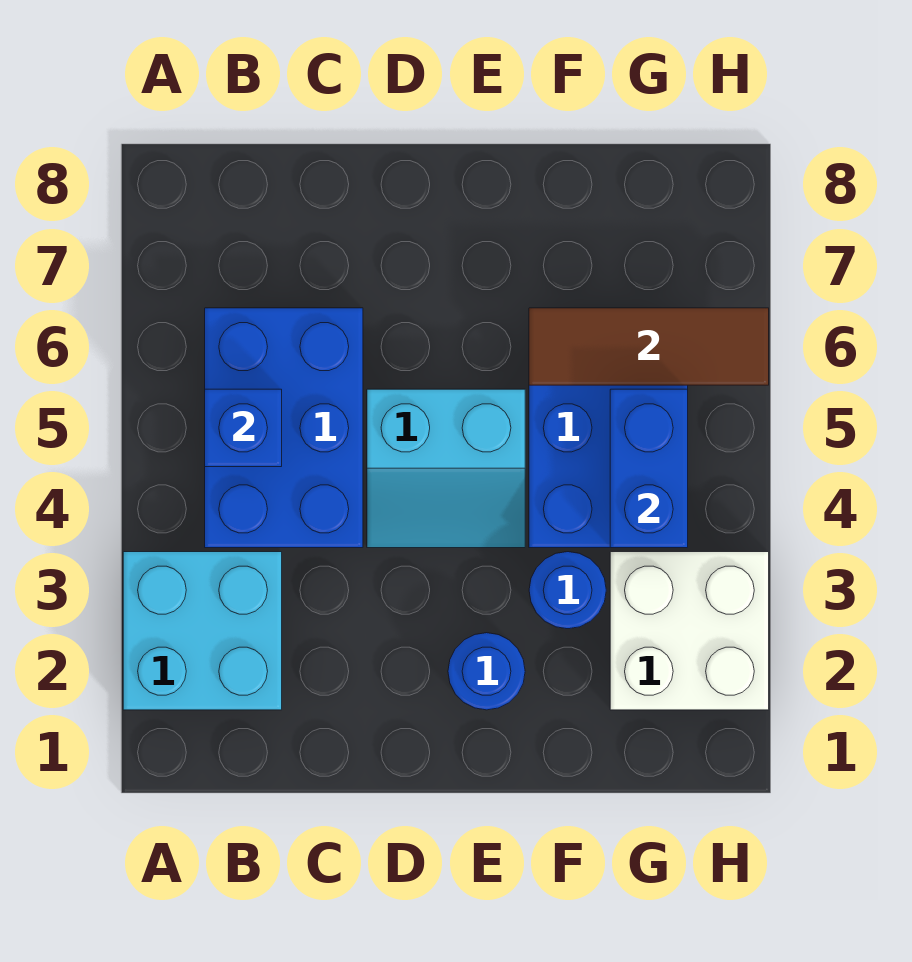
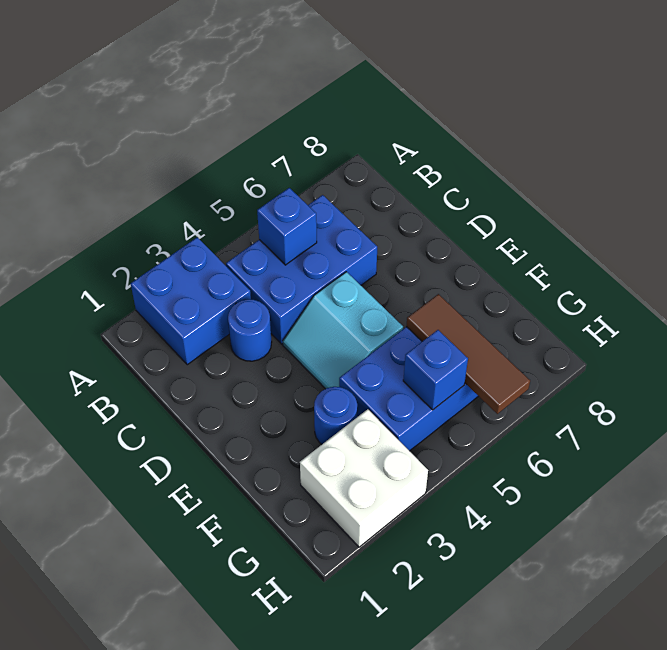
cyan brick A2:B3 level 1 -> blue brick A2:B3 level 1
blue round brick E2 level 1 -> blue round brick C3 level 1
blue brick G4:G5 level 2 -> blue brick G5 level 2

